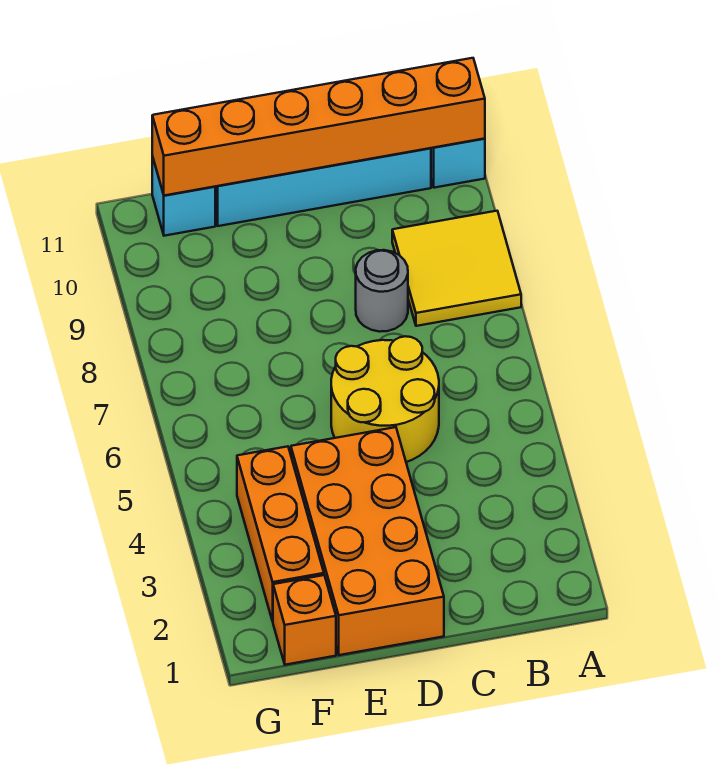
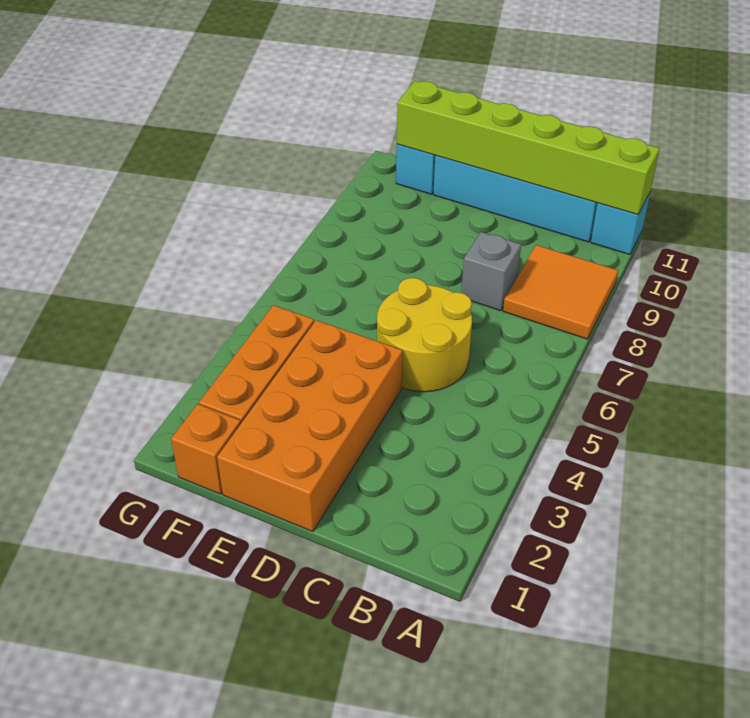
yellow tile A8:B9 level 1 -> orange tile A8:B9 level 1
orange brick A11:F11 level 2 -> lime brick A11:F11 level 2
grey round brick C8 level 1 -> grey brick C8 level 1

